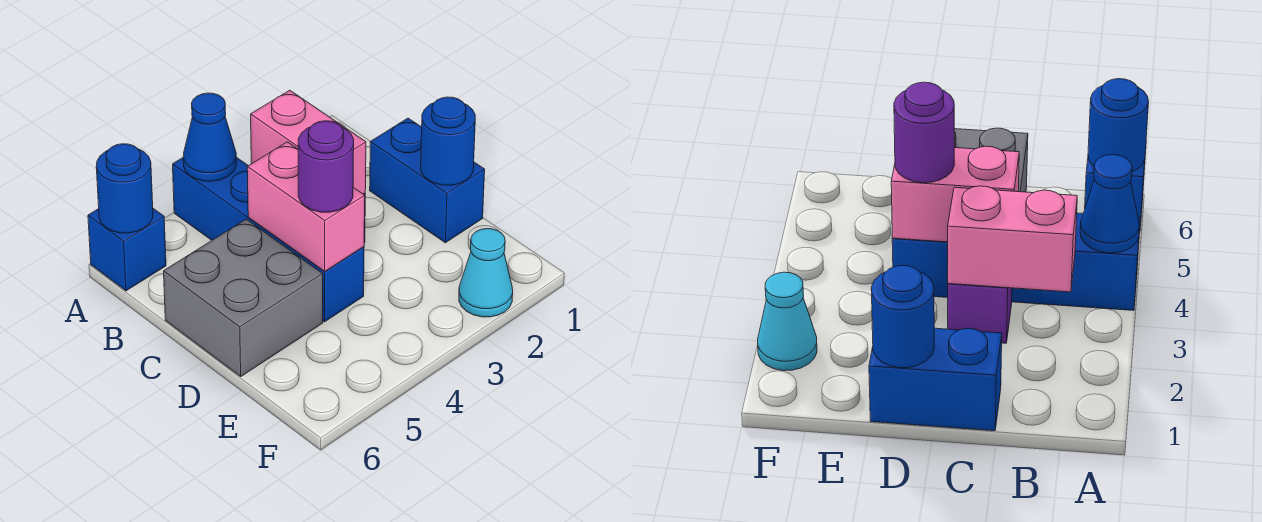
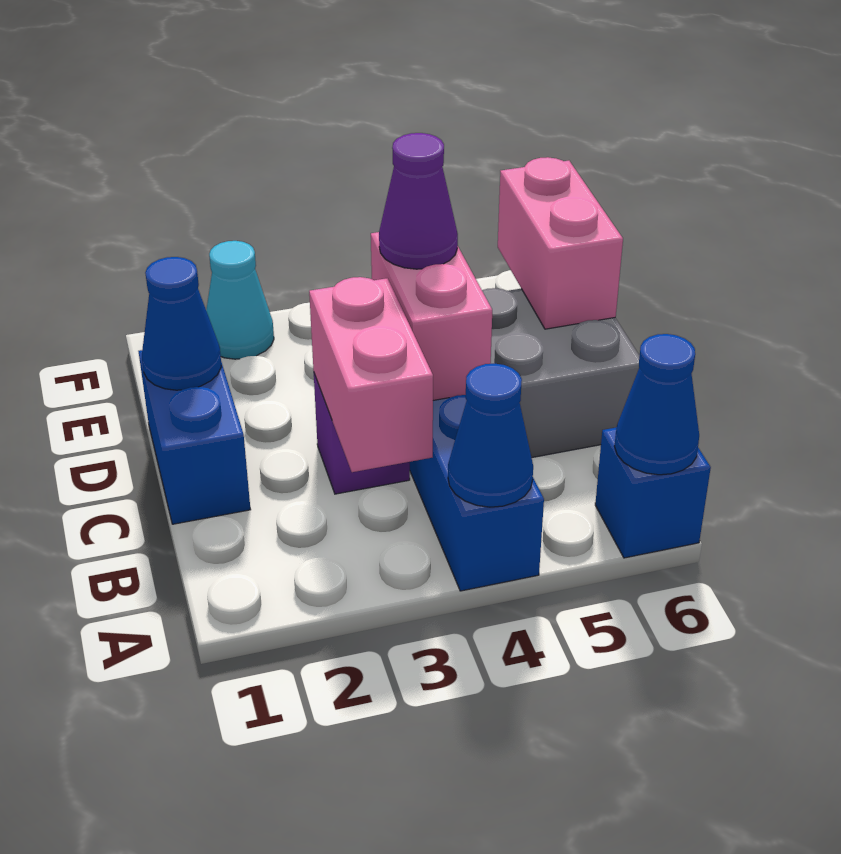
blue round brick A6 level 2 -> blue cone A6 level 2
blue round brick D1 level 2 -> blue cone D1 level 2
purple round brick D4 level 3 -> purple cone D4 level 3
none -> pink brick D6:E6 level 2

